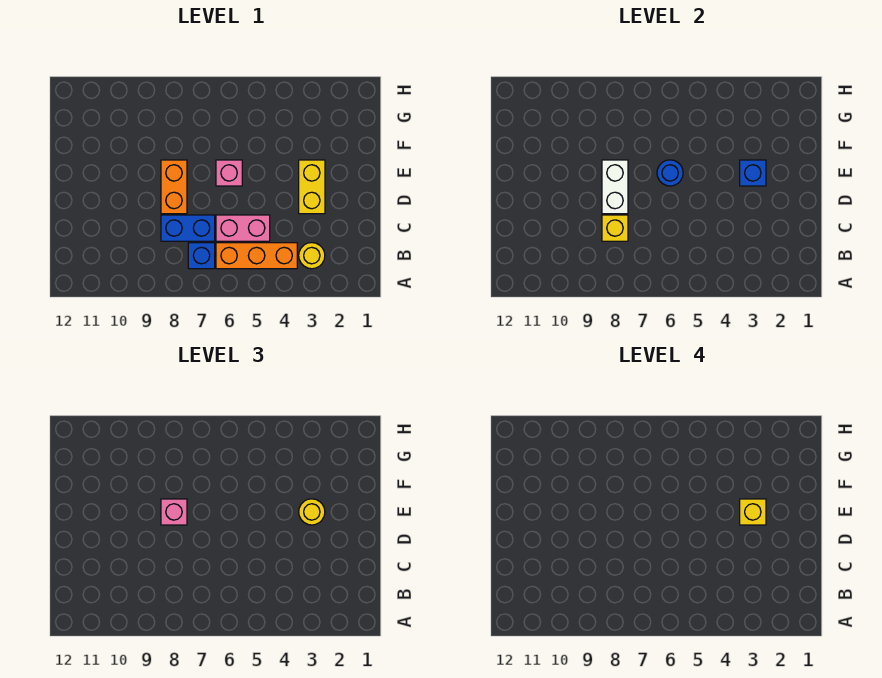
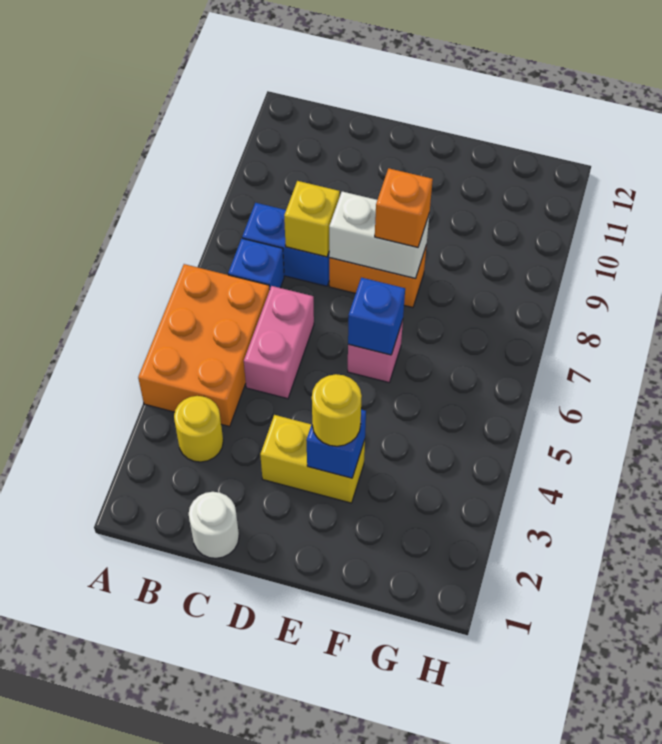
orange brick B4:B6 level 1 -> orange brick A4:B6 level 1
none -> white round brick C1 level 1
blue brick C7:C8 level 1 -> blue brick B8:C8 level 1
yellow brick E3 level 4 -> none
blue round brick E6 level 2 -> blue brick E6 level 2
pink brick E8 level 3 -> orange brick E8 level 3

